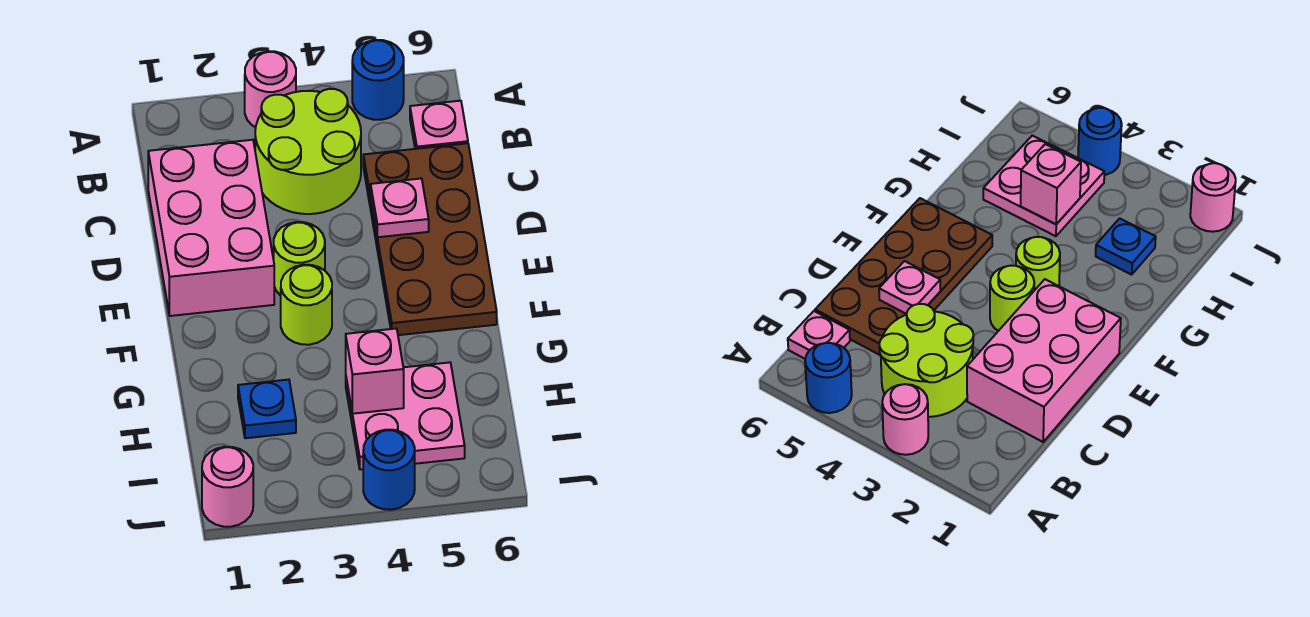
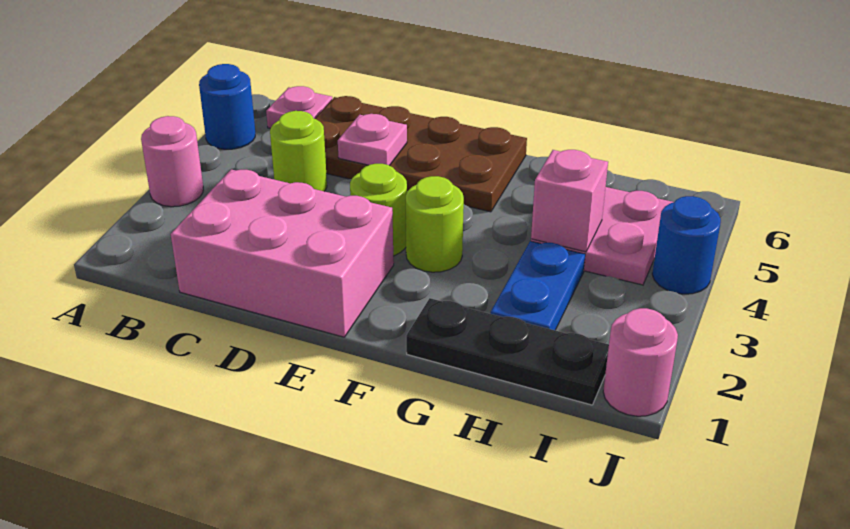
lime round brick B3:C4 level 1 -> lime round brick C4 level 1
none -> black plate G1:I1 level 1
blue plate H2 level 1 -> blue plate H2:H3 level 1

